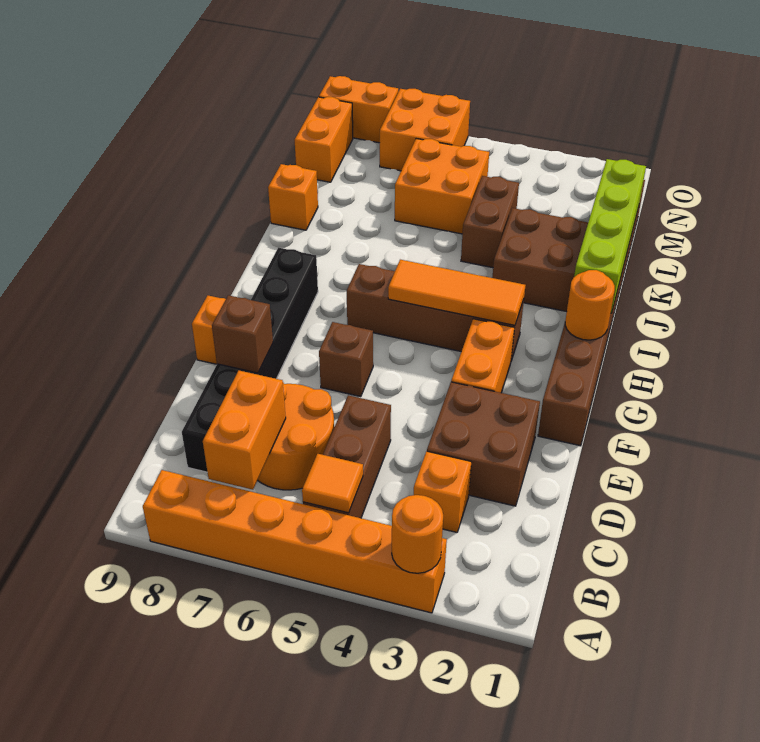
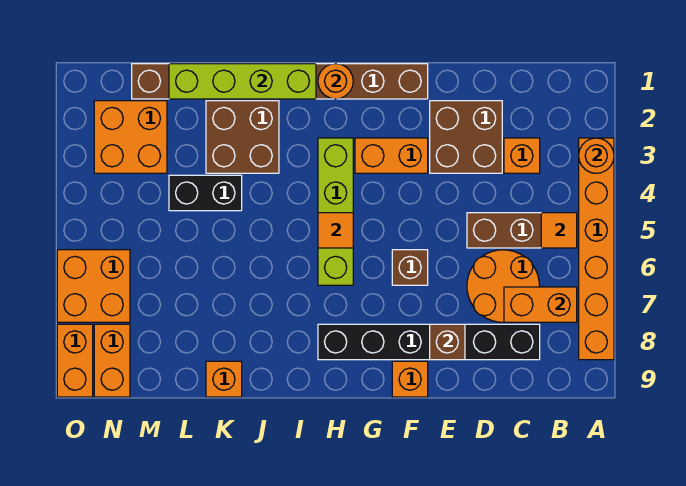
brown brick H3:H6 level 1 -> lime brick H3:H6 level 1
orange tile H3:H5 level 2 -> orange tile H5 level 2
brown brick K4:L4 level 1 -> black brick K4:L4 level 1
orange brick L5:M6 level 1 -> orange brick M2:N3 level 1
orange brick M9:N9 level 1 -> orange brick N8:N9 level 1

